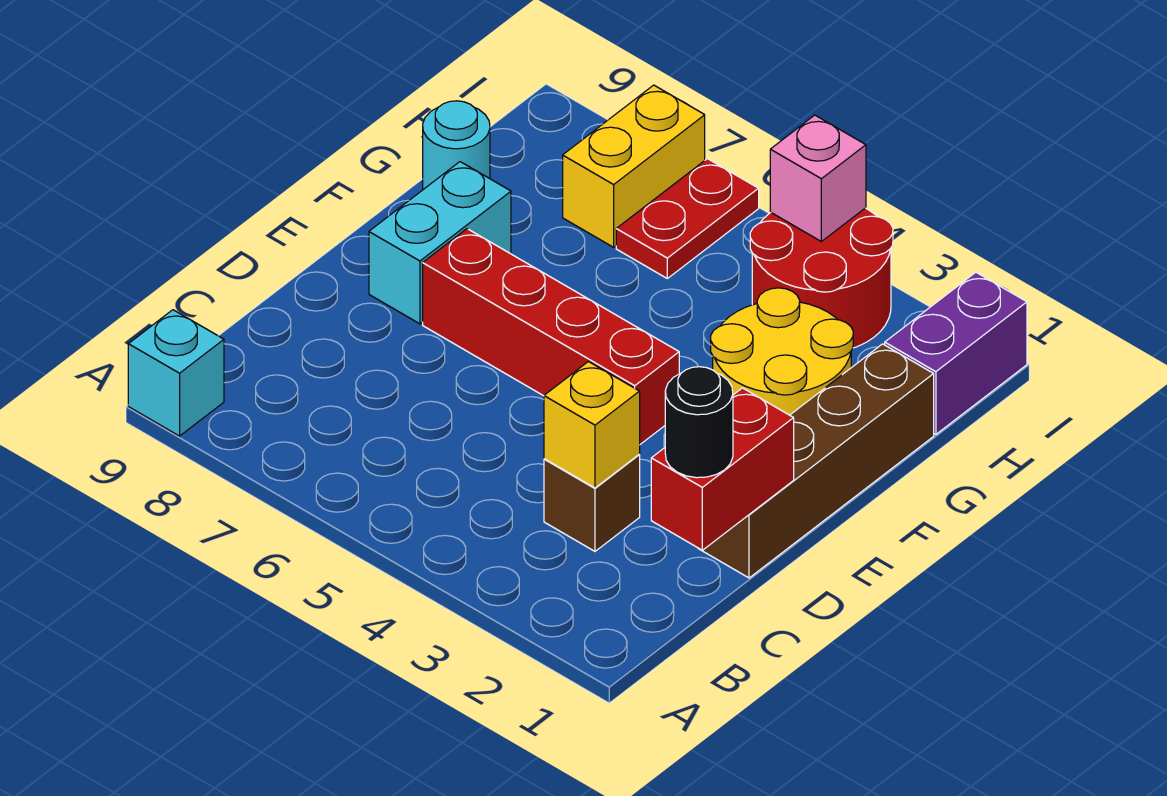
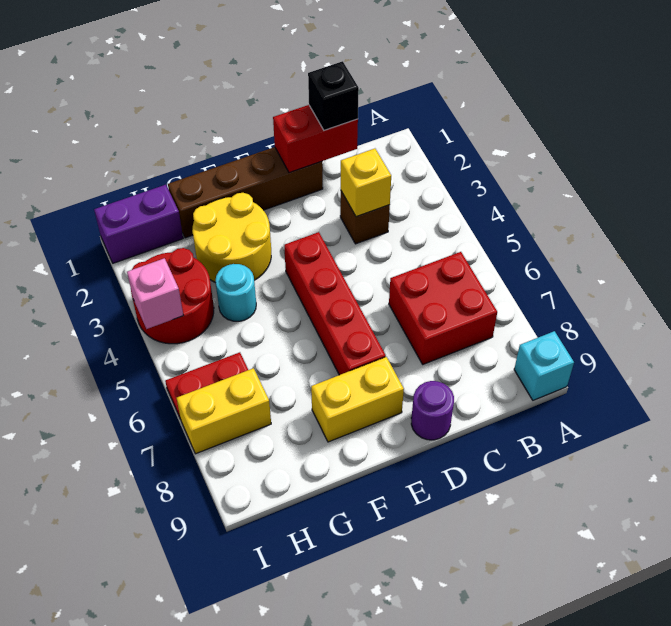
none -> red brick B6:C7 level 1
black round brick C1 level 3 -> black brick C1 level 3
none -> purple round brick D9 level 1
cyan brick E8:F8 level 1 -> yellow brick E8:F8 level 1
cyan round brick G9 level 1 -> cyan round brick G4 level 1

